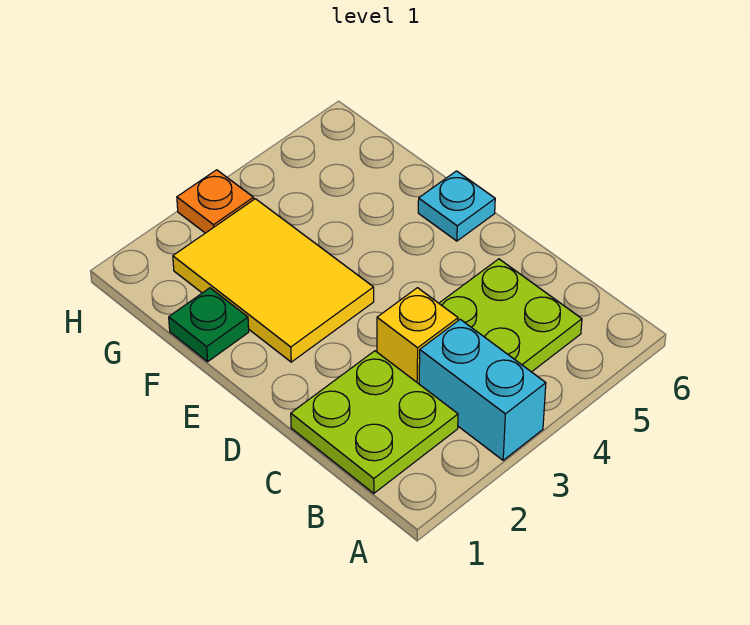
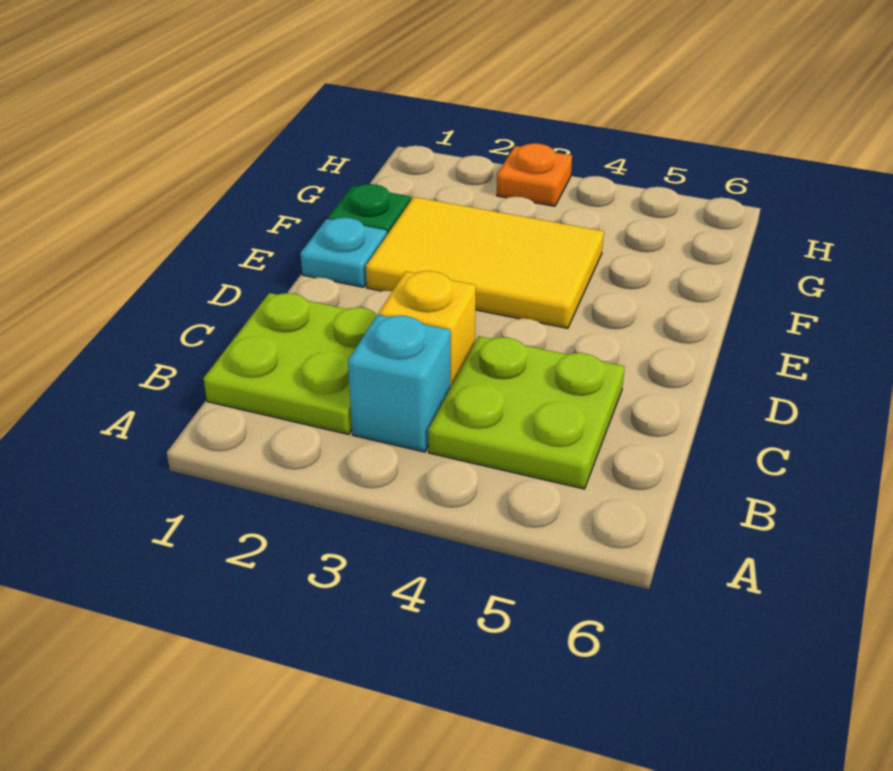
cyan brick A3:B3 level 1 -> cyan brick B3 level 1
yellow tile E2:G3 level 1 -> yellow tile E2:F4 level 1
cyan plate E6 level 1 -> cyan plate E1 level 1

